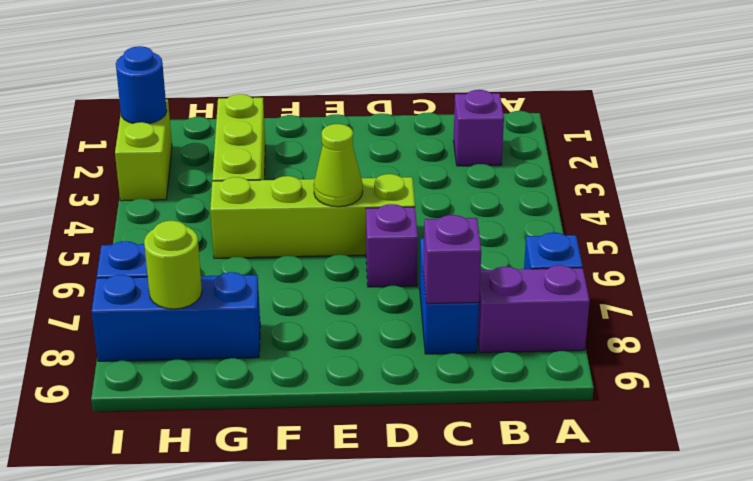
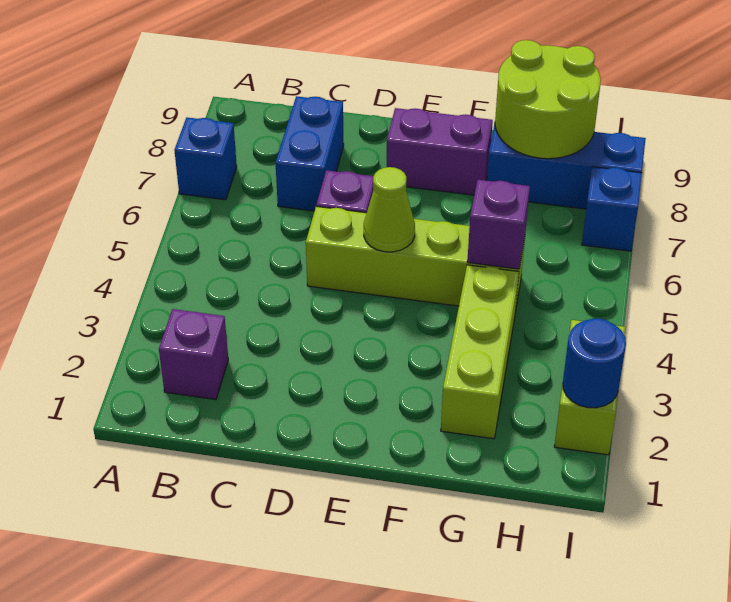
purple brick A8:B8 level 1 -> purple brick E8:F8 level 1
purple brick C8 level 2 -> purple brick G5 level 2
lime round brick H8 level 2 -> lime round brick G8:H9 level 2

